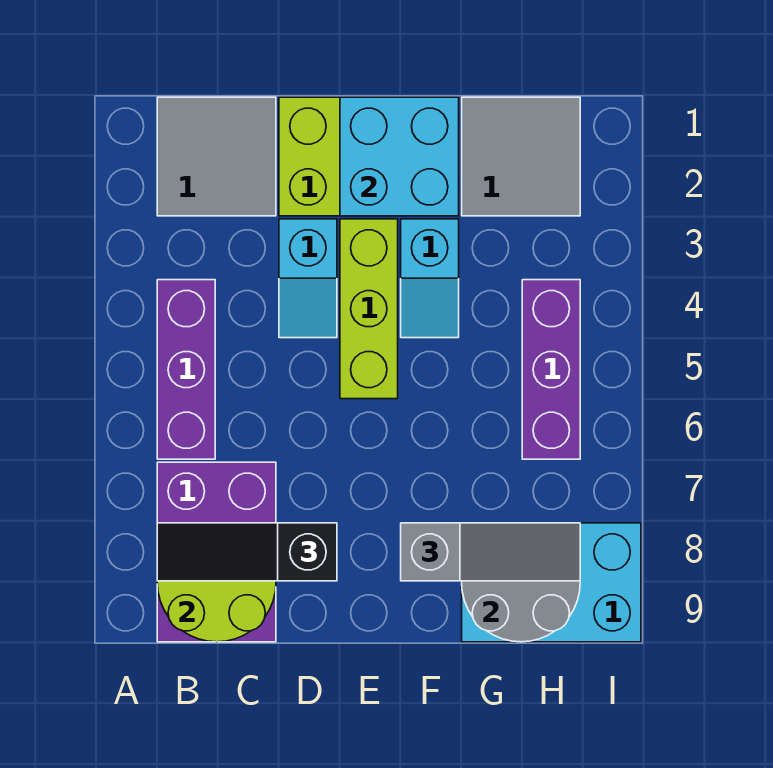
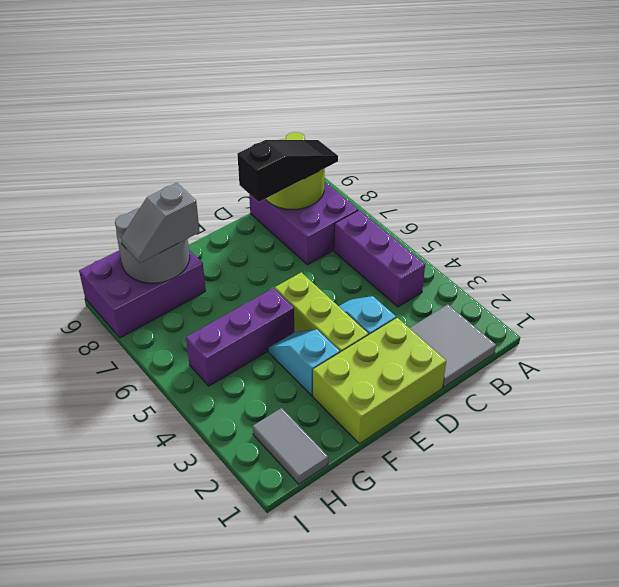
cyan brick E1:F2 level 2 -> none
grey slope F8:H8 level 3 top F -> grey slope G8:H8 level 3 top G
grey tile G1:H2 level 1 -> grey tile H1:H2 level 1
cyan brick G8:I9 level 1 -> purple brick G8:I9 level 1
purple brick H4:H6 level 1 -> purple brick F5:H5 level 1

